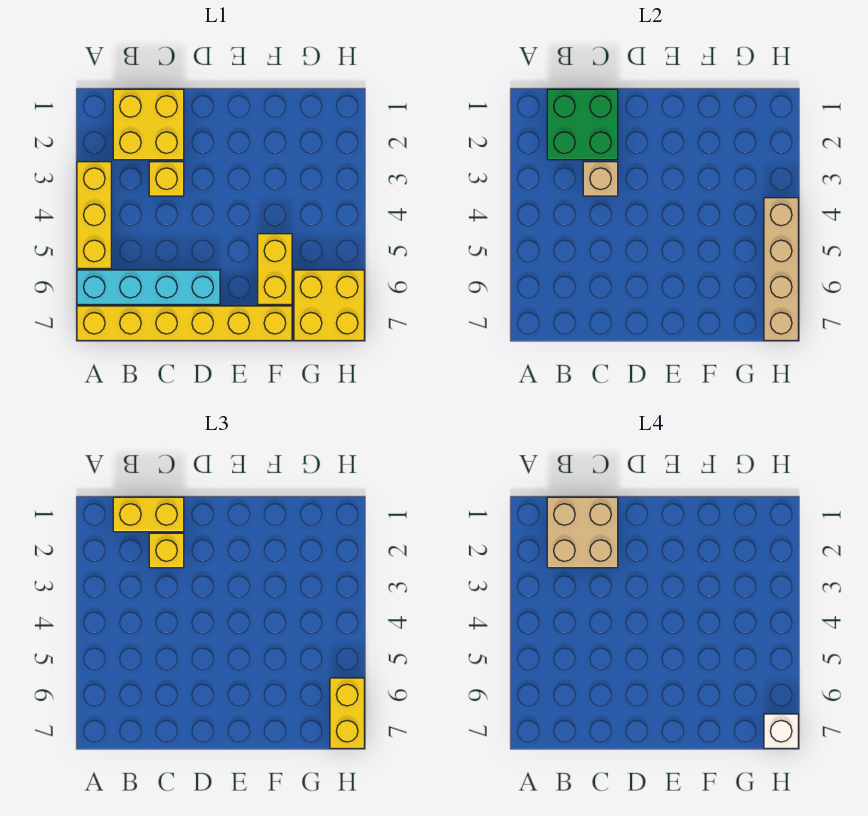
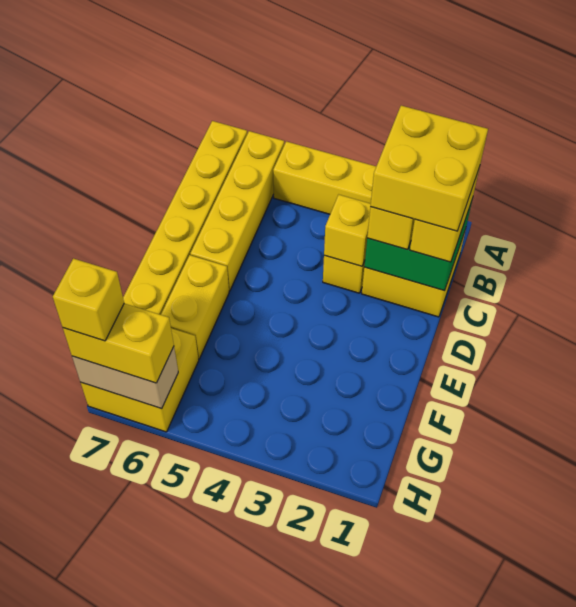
cyan brick A6:D6 level 1 -> yellow brick A6:D6 level 1
tan brick B1:C2 level 4 -> yellow brick B1:C2 level 4
tan brick C3 level 2 -> yellow brick C3 level 2
yellow brick F5:F6 level 1 -> yellow brick E6:F6 level 1
tan brick H4:H7 level 2 -> tan brick H6:H7 level 2
white brick H7 level 4 -> yellow brick H7 level 4

